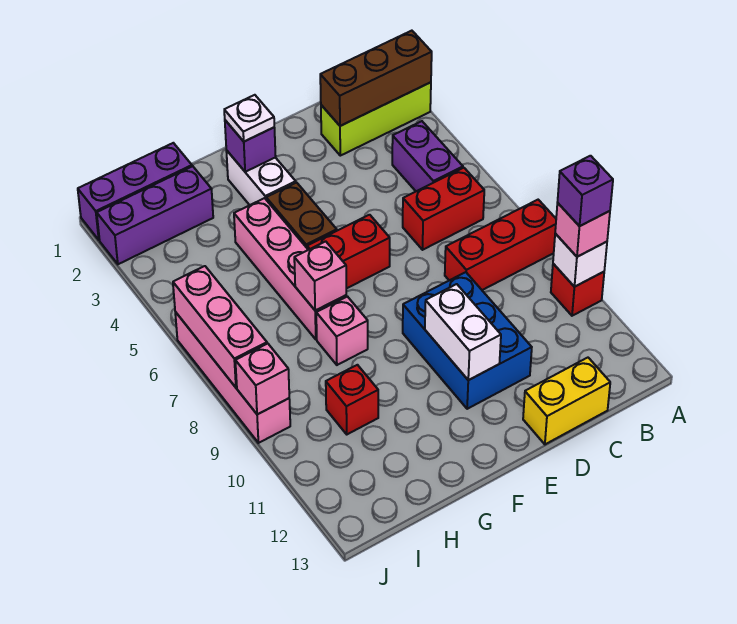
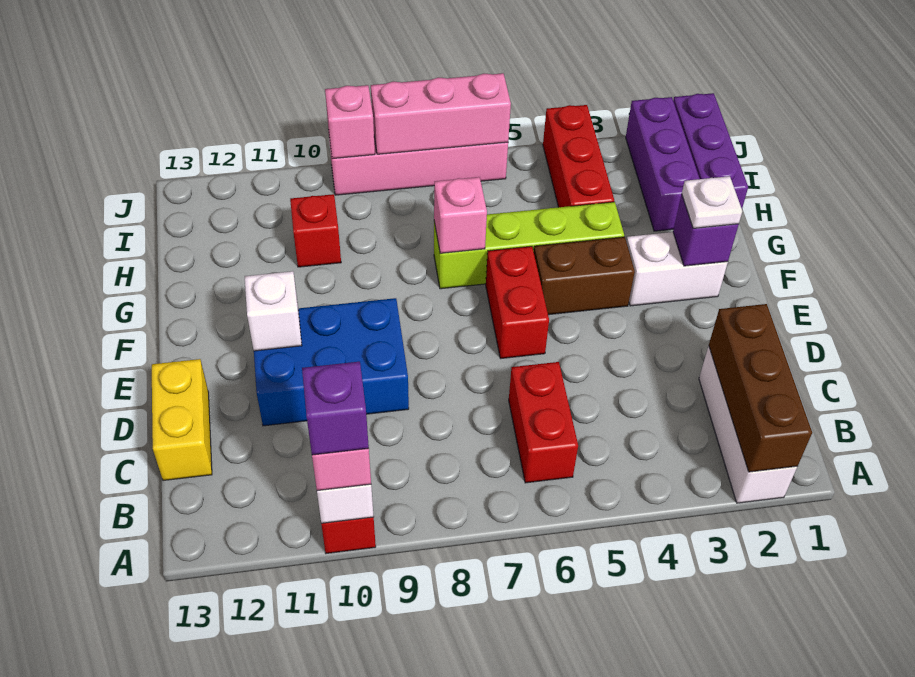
lime brick A2:C2 level 1 -> white brick A2:C2 level 1
red brick A8:C8 level 1 -> red brick H4:J4 level 1
purple brick B4:B5 level 1 -> none
white brick E10:E11 level 2 -> white brick E11 level 2
pink brick G4:G7 level 1 -> lime brick G4:G7 level 1
pink brick G8 level 1 -> none

